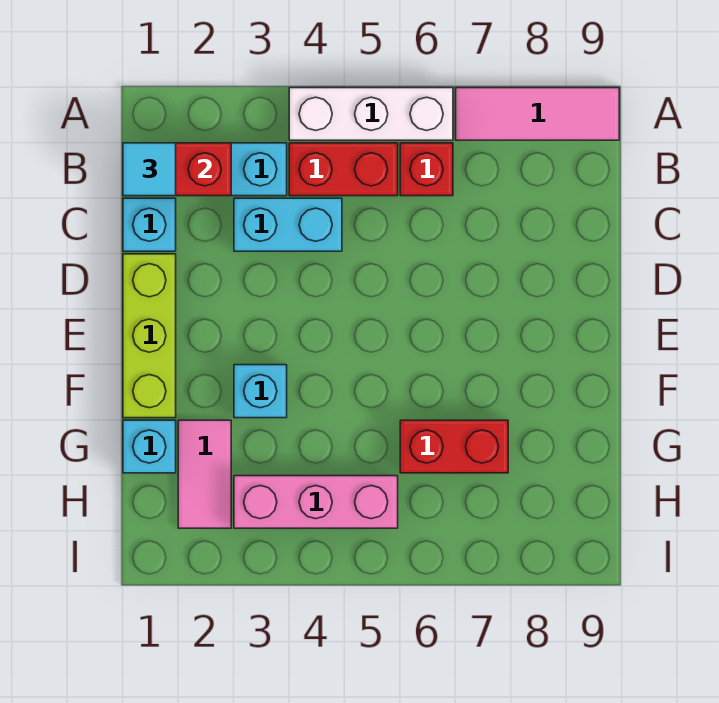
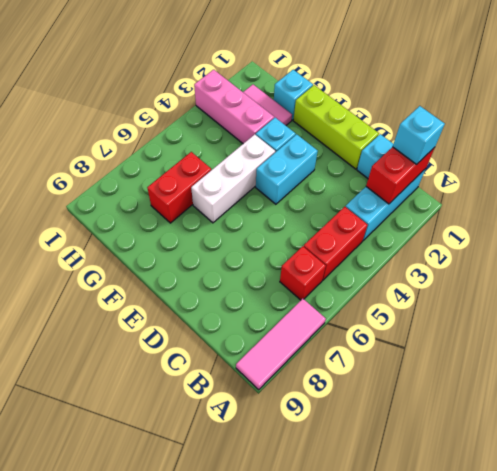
white brick A4:A6 level 1 -> white brick F4:F6 level 1
cyan tile B1 level 3 -> cyan brick B1 level 3
cyan brick C3:C4 level 1 -> cyan brick E3:E4 level 1
pink brick H3:H5 level 1 -> pink brick G3:I3 level 1

